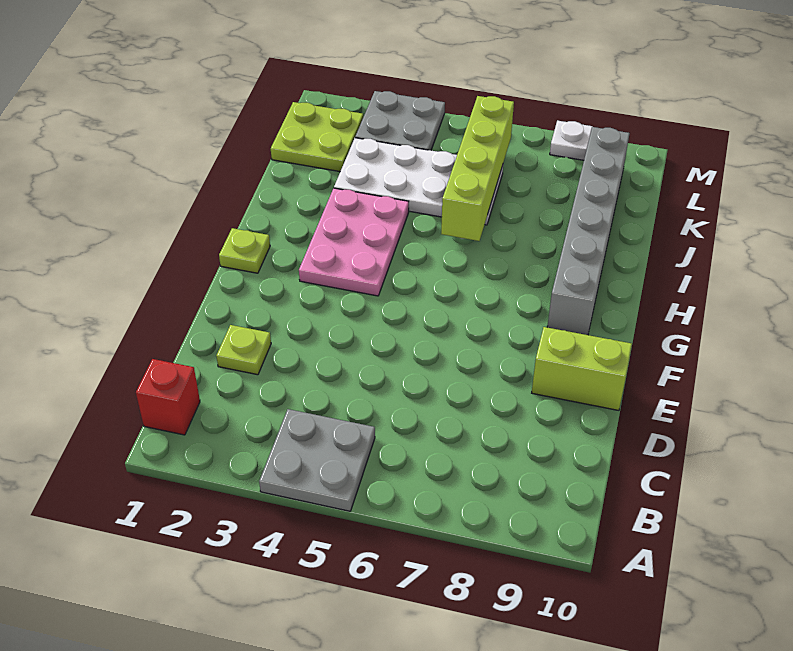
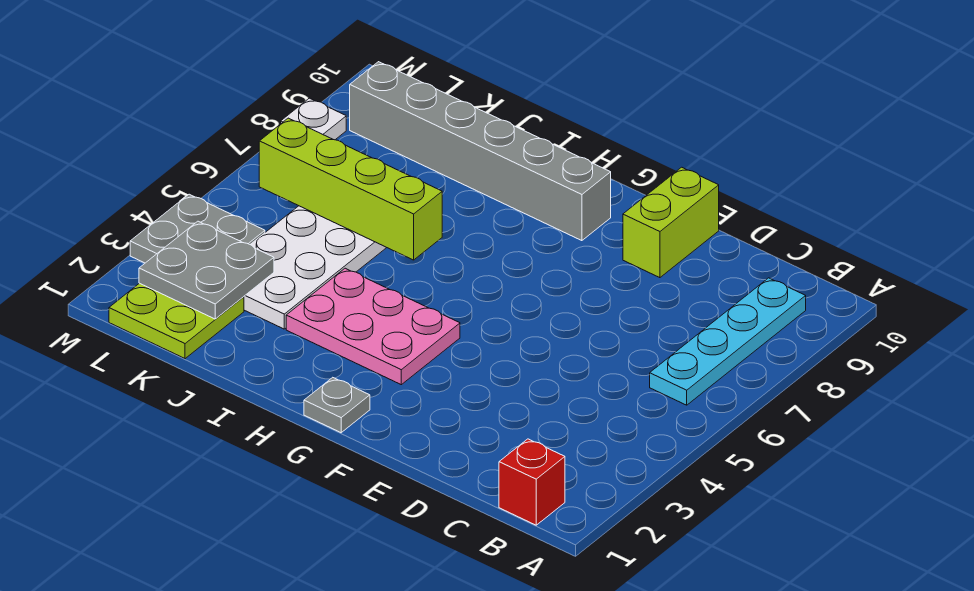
grey plate A4:B5 level 1 -> grey plate K2:L3 level 2
none -> cyan plate B6:B9 level 1
lime plate D2 level 1 -> none
lime plate G1 level 1 -> grey plate G1 level 1

